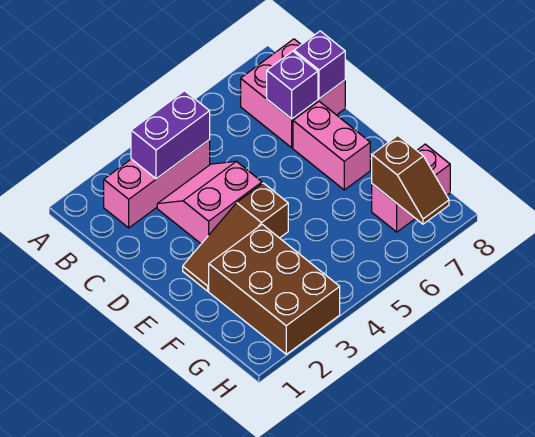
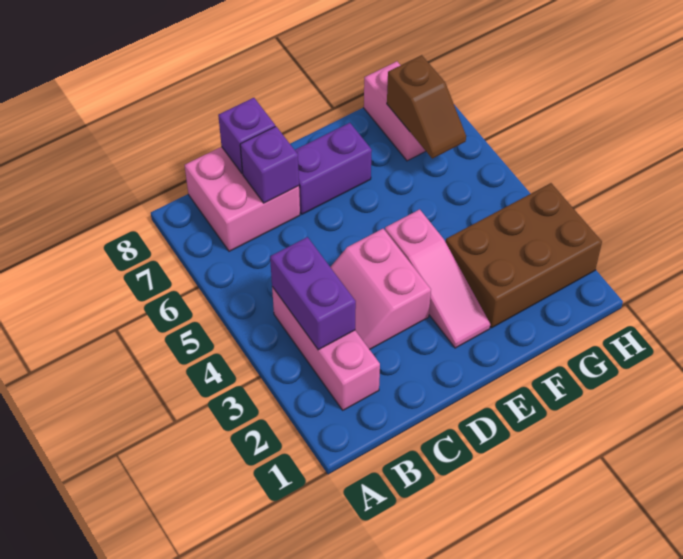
pink brick D7:E7 level 1 -> purple brick D7:E7 level 1
brown slope E2:E4 level 1 top 4 -> pink slope E2:E4 level 1 top 4
brown slope G7:H7 level 2 top G -> brown slope G6:G7 level 2 top 7

